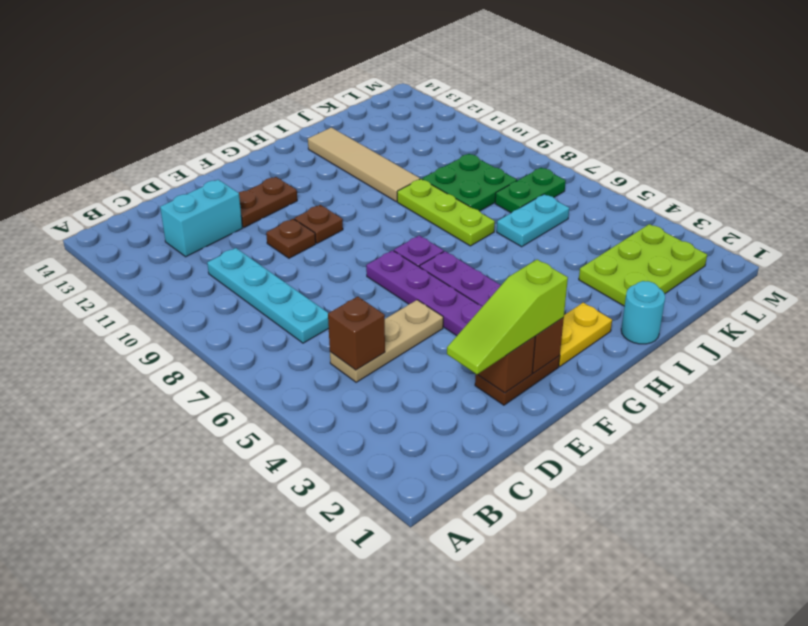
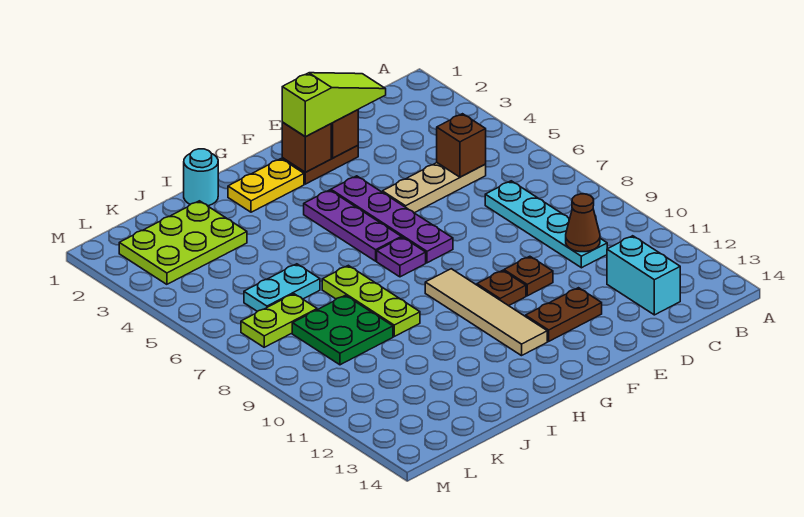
none -> brown cone C10 level 2
cyan brick C12:D12 level 1 -> cyan brick C12:C13 level 1
tan tile I10:I13 level 1 -> tan tile G9:G12 level 1
green plate K7:L7 level 1 -> lime plate K7:L7 level 1

